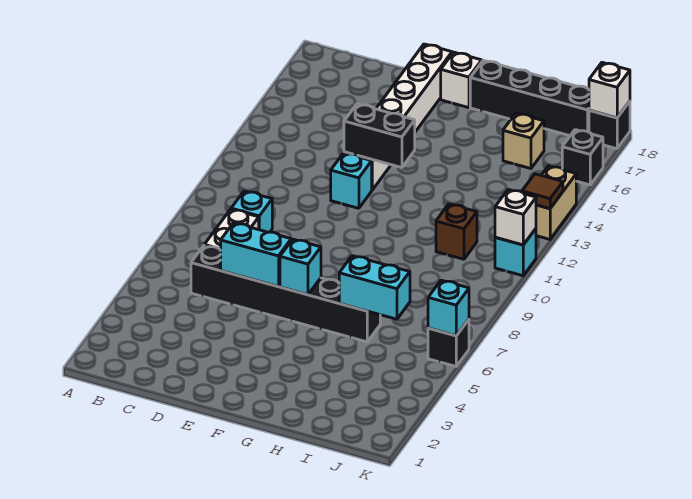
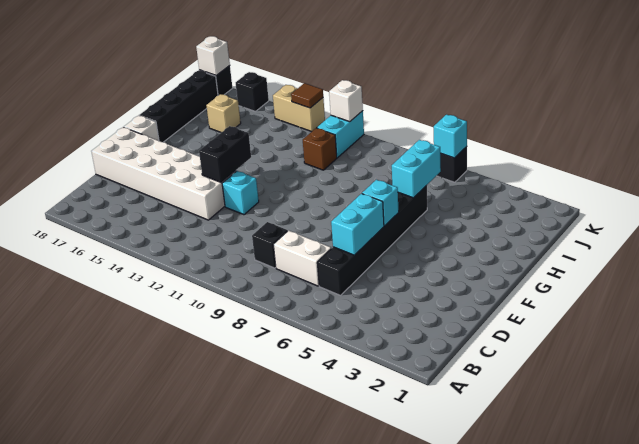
cyan brick C9 level 1 -> black brick C9 level 1
white brick E13:E18 level 1 -> white brick D13:E18 level 1
cyan brick K11 level 1 -> cyan brick J11:K11 level 1

